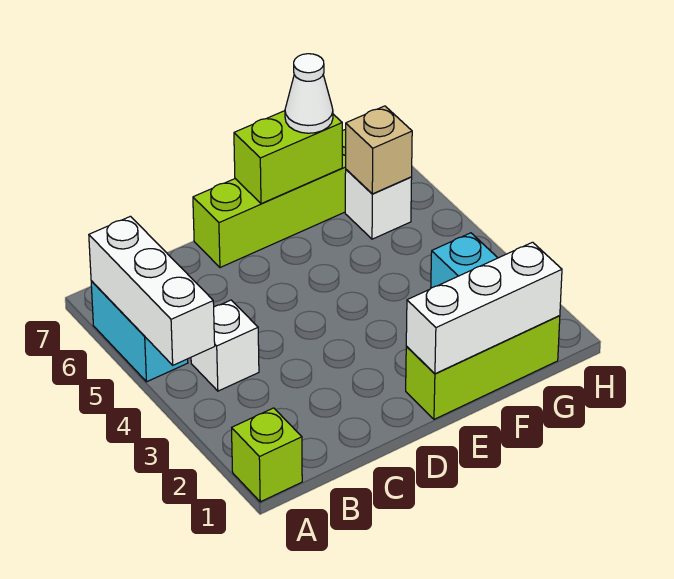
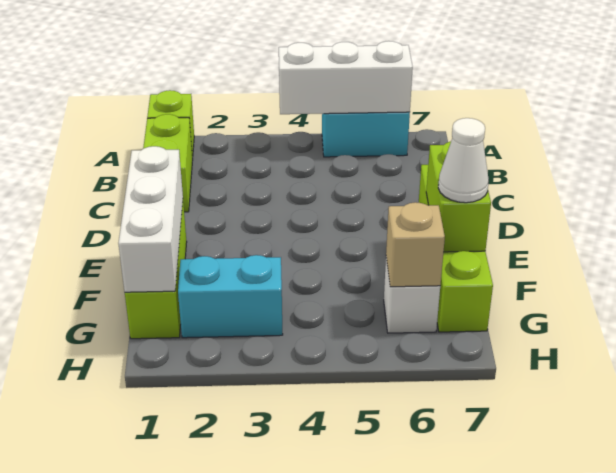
none -> lime brick B1:C1 level 1
white brick B4 level 1 -> none

